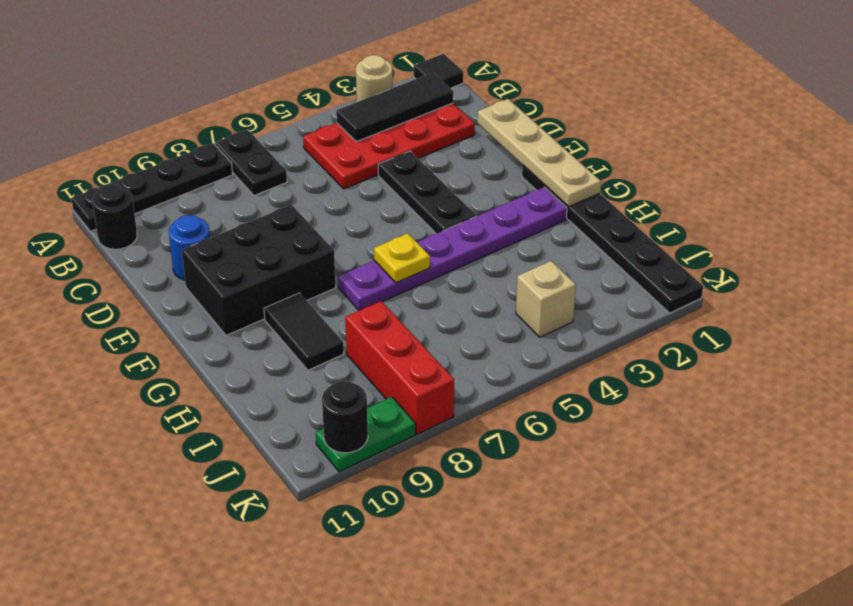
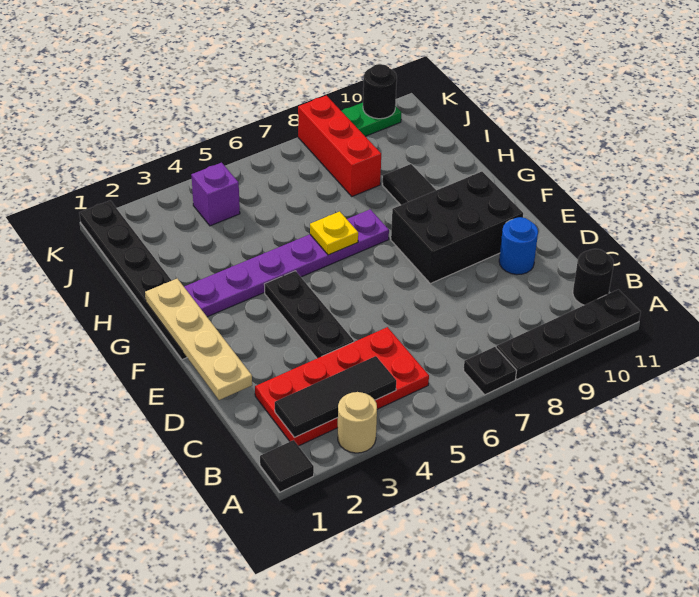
black plate A7:B7 level 1 -> black plate A7 level 1
tan brick J4 level 1 -> purple brick J4 level 1

